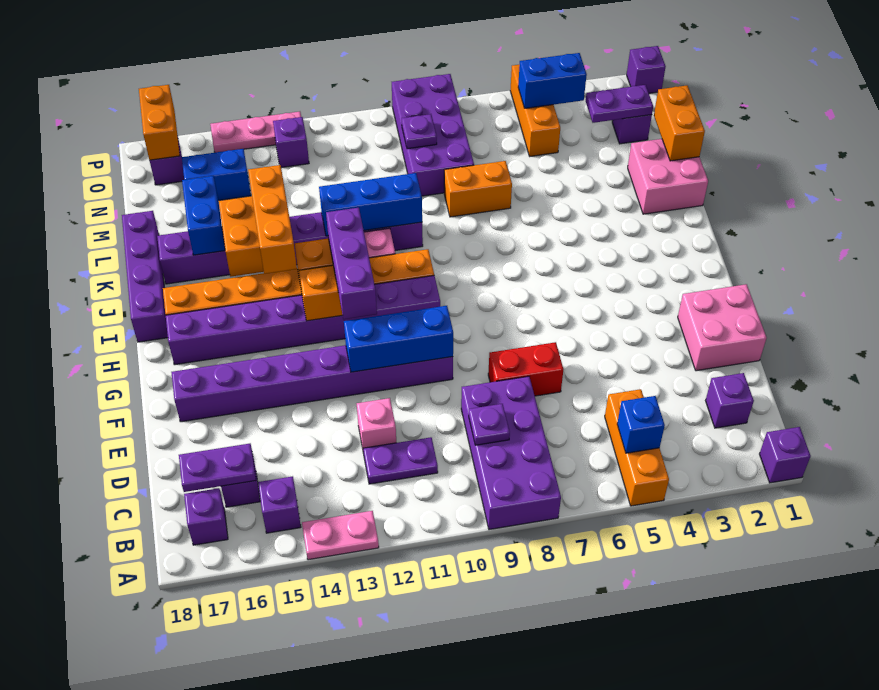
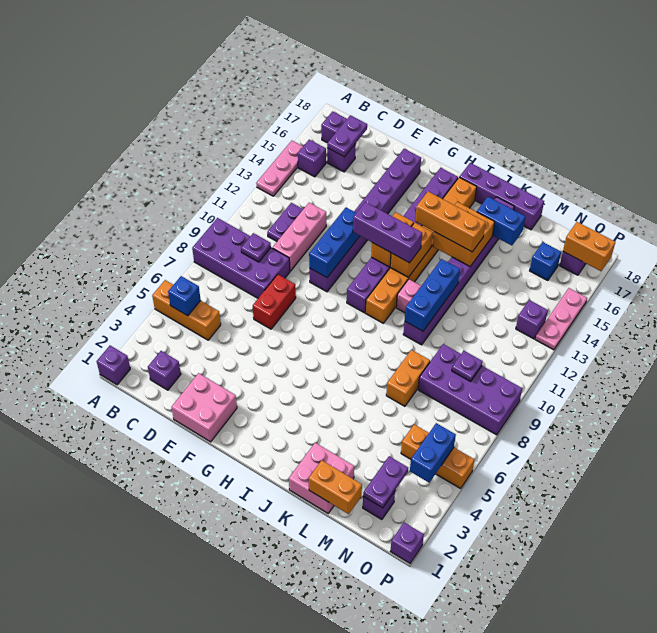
pink plate A13:A14 level 1 -> pink plate A13:A15 level 1
pink brick D12 level 1 -> pink brick D10:D12 level 1
blue brick N15:N16 level 1 -> blue brick N16 level 1

